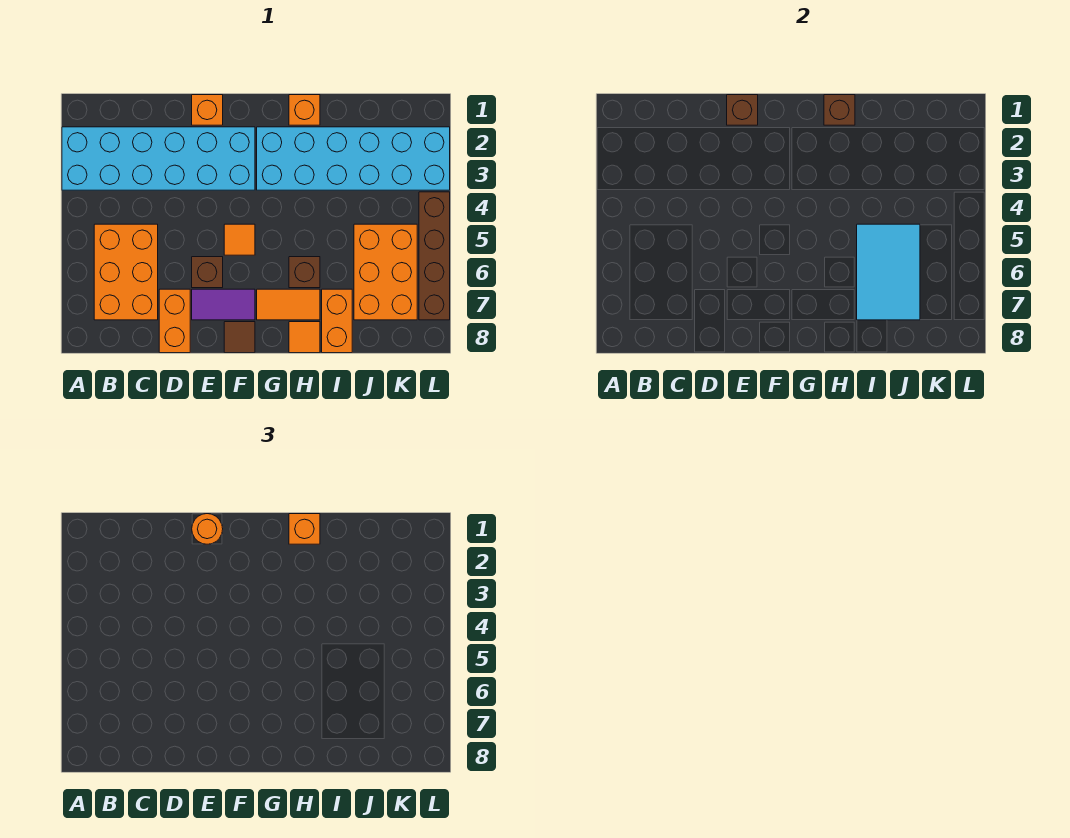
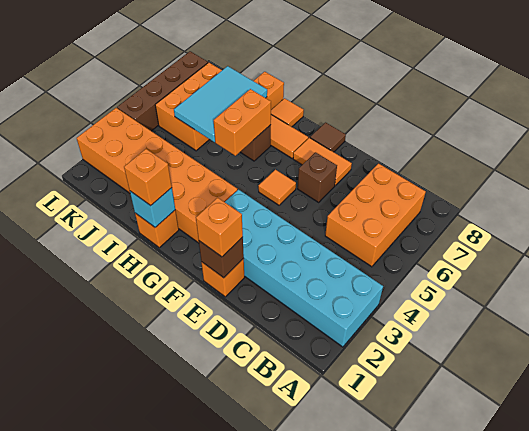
orange brick D7:D8 level 1 -> orange brick H5:H6 level 2
orange round brick E1 level 3 -> orange brick E1 level 3
purple tile E7:F7 level 1 -> orange tile E7:F7 level 1
cyan brick G2:L3 level 1 -> orange brick G2:L3 level 1
brown brick H1 level 2 -> cyan brick H1 level 2

